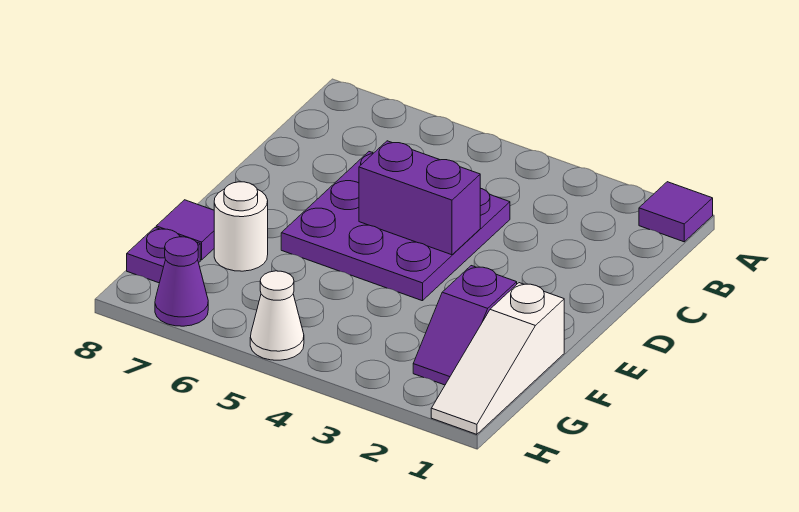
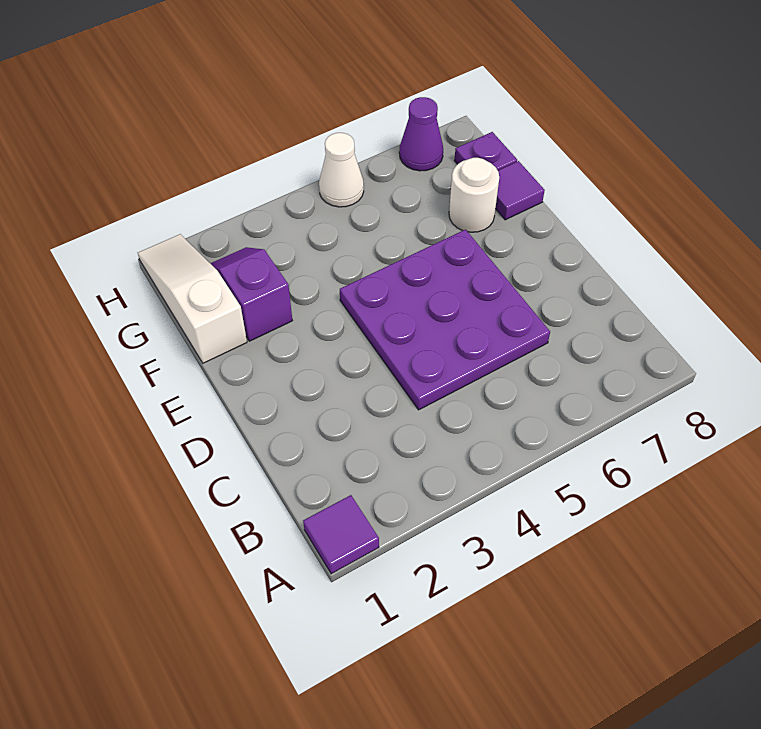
purple brick D4:D5 level 2 -> none

